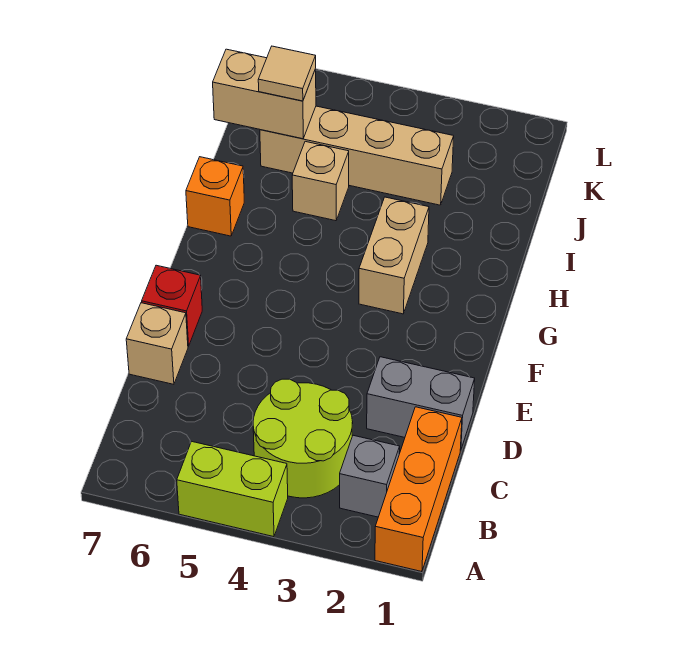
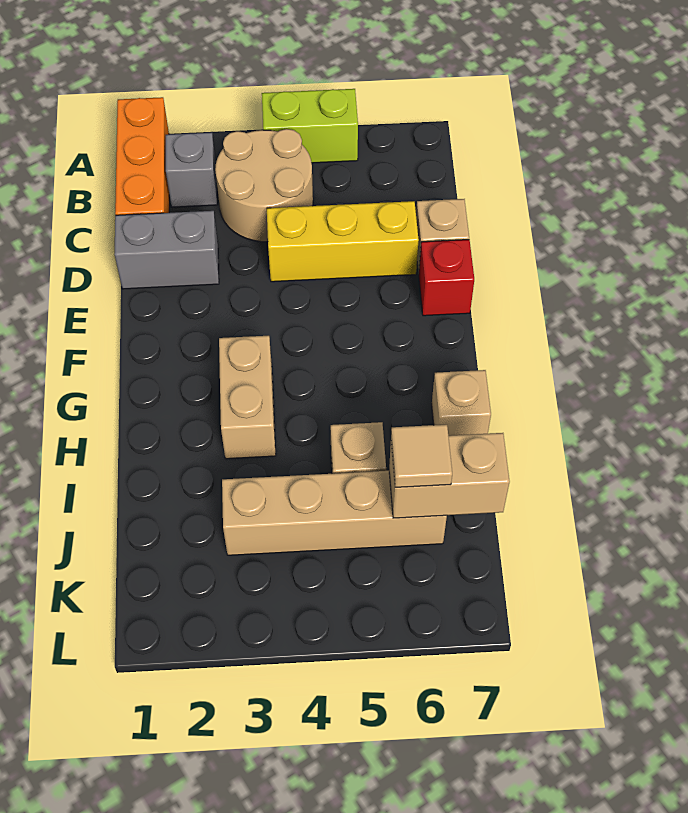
lime round brick B3:C4 level 1 -> tan round brick B3:C4 level 1
none -> yellow brick D4:D6 level 1
orange brick H7 level 1 -> tan brick H7 level 1

